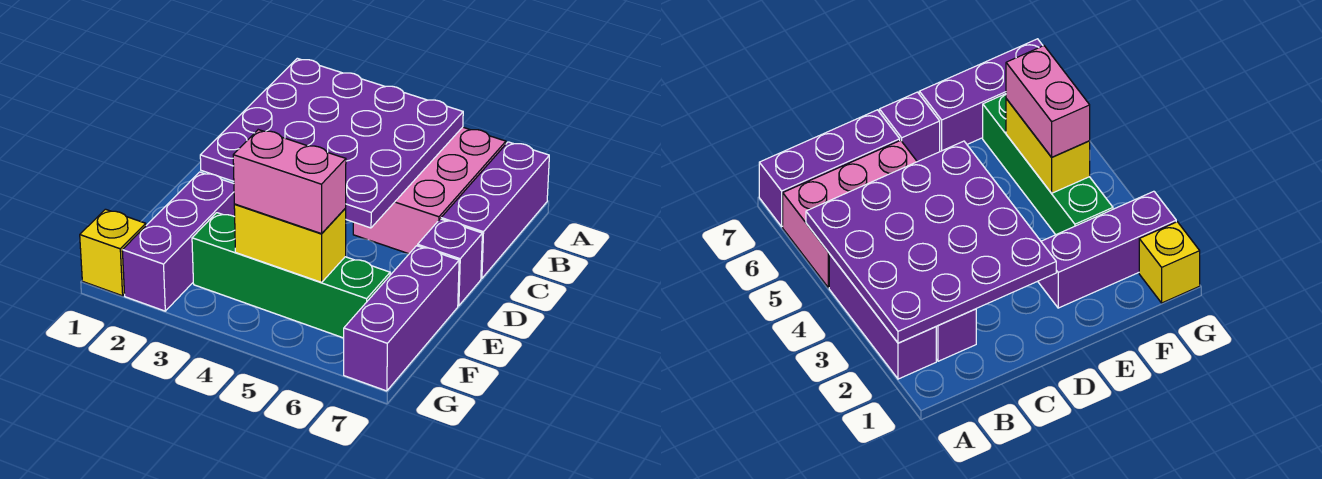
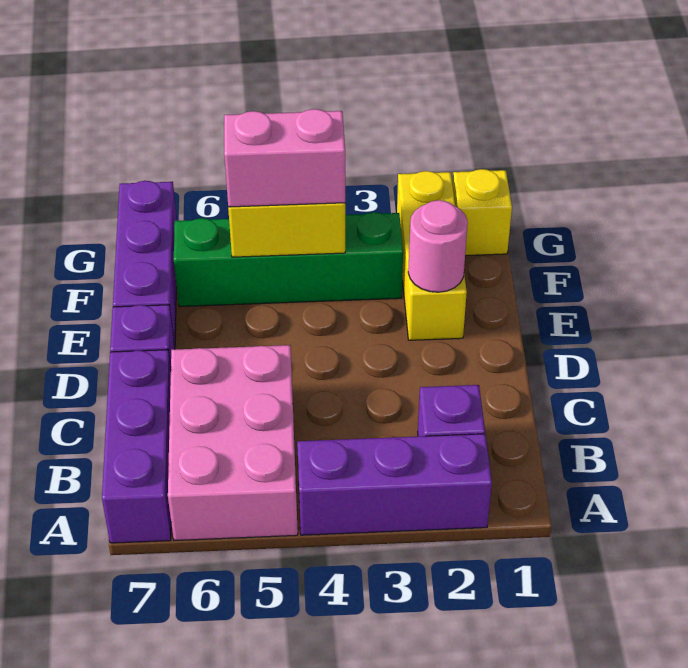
purple plate A2:D5 level 2 -> none
purple brick E2:G2 level 1 -> yellow brick E2:G2 level 1
none -> pink round brick E2 level 2

